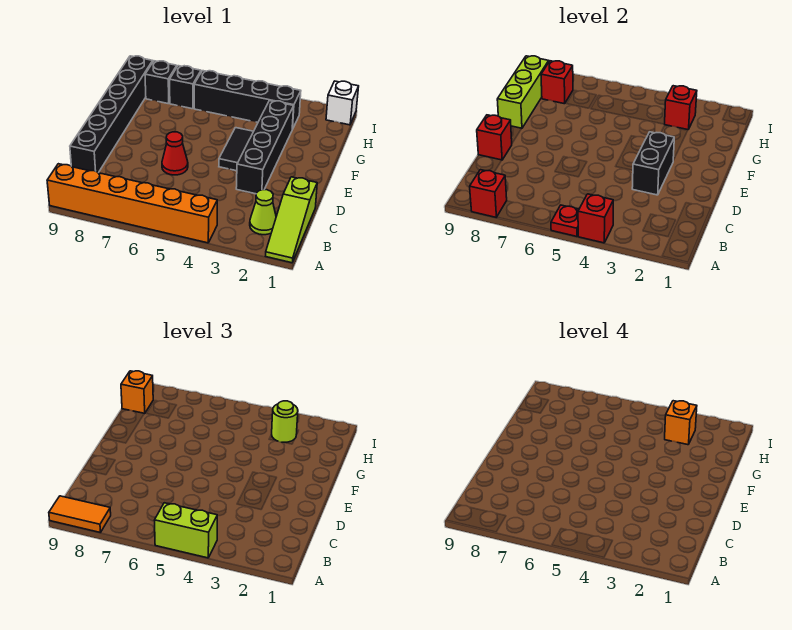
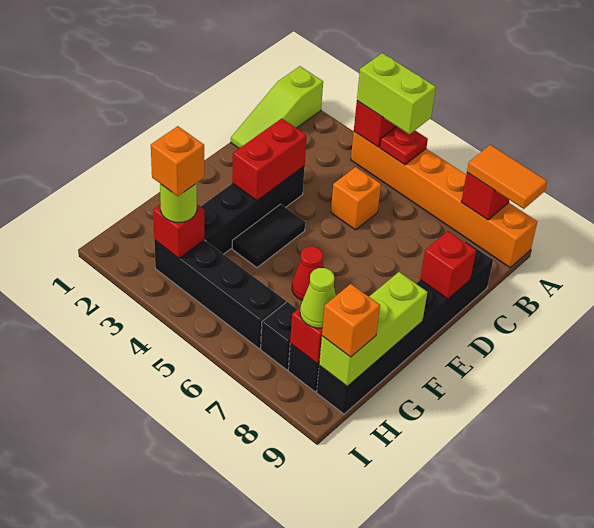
lime slope A1:C1 level 1 top C -> lime slope A1:C1 level 1 top A
lime cone B2 level 1 -> lime cone H8 level 3
none -> orange brick C5 level 1
black brick D3:E3 level 2 -> red brick D3:E3 level 2
red cone D6 level 1 -> red cone F6 level 1
white brick I1 level 1 -> none

